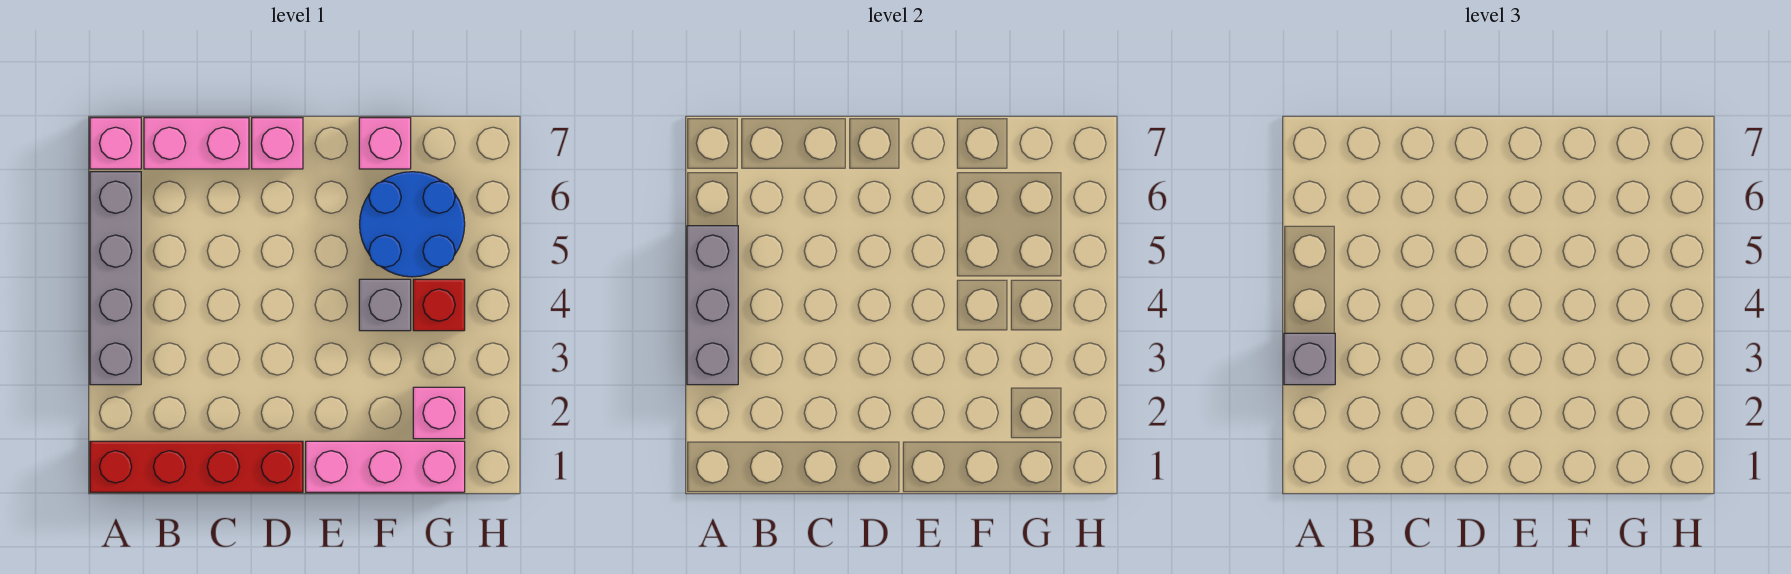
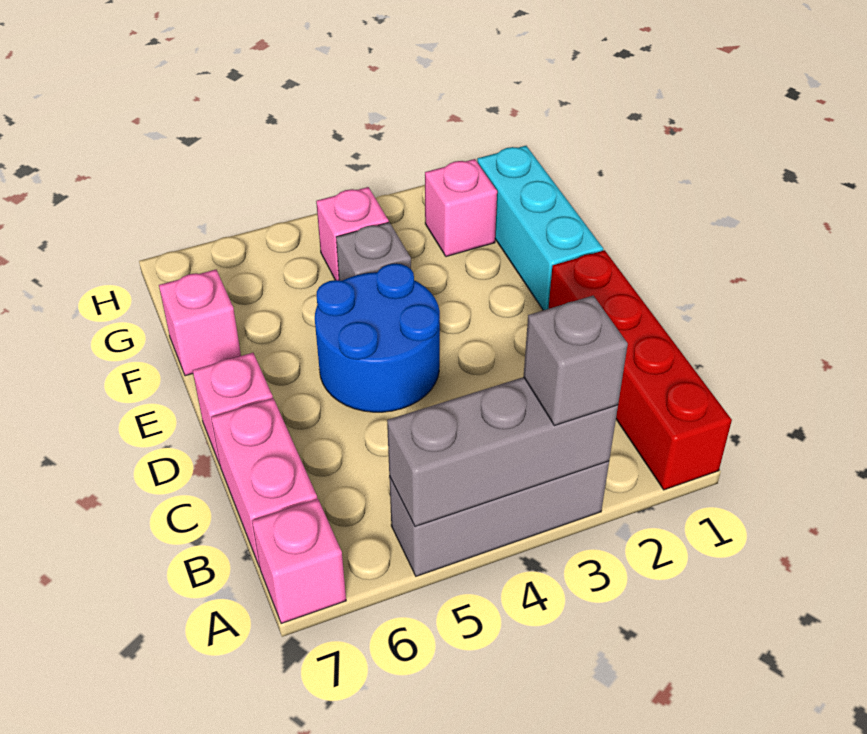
grey brick A3:A6 level 1 -> grey brick A3:A5 level 1
pink brick E1:G1 level 1 -> cyan brick E1:G1 level 1
blue round brick F5:G6 level 1 -> blue round brick D4:E5 level 1
red brick G4 level 1 -> pink brick G4 level 1

